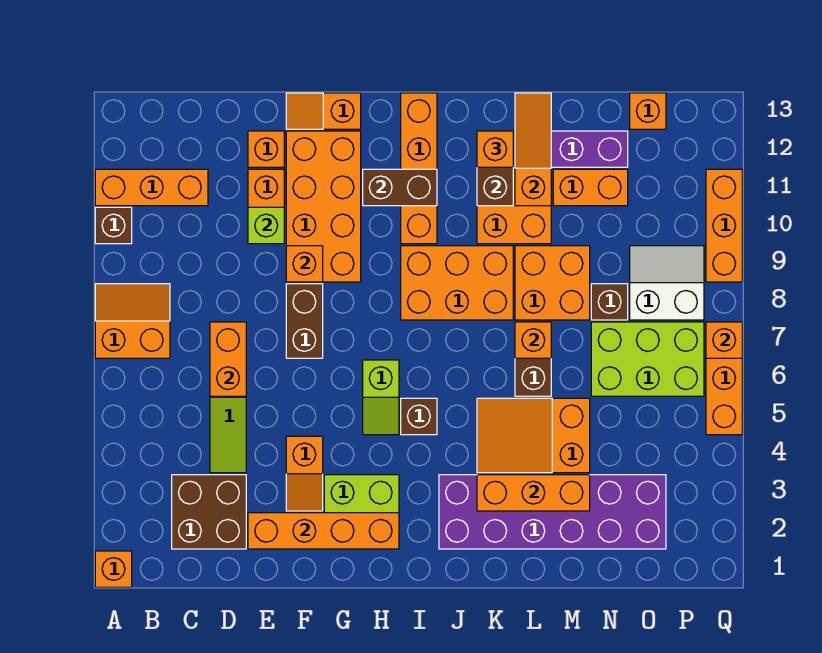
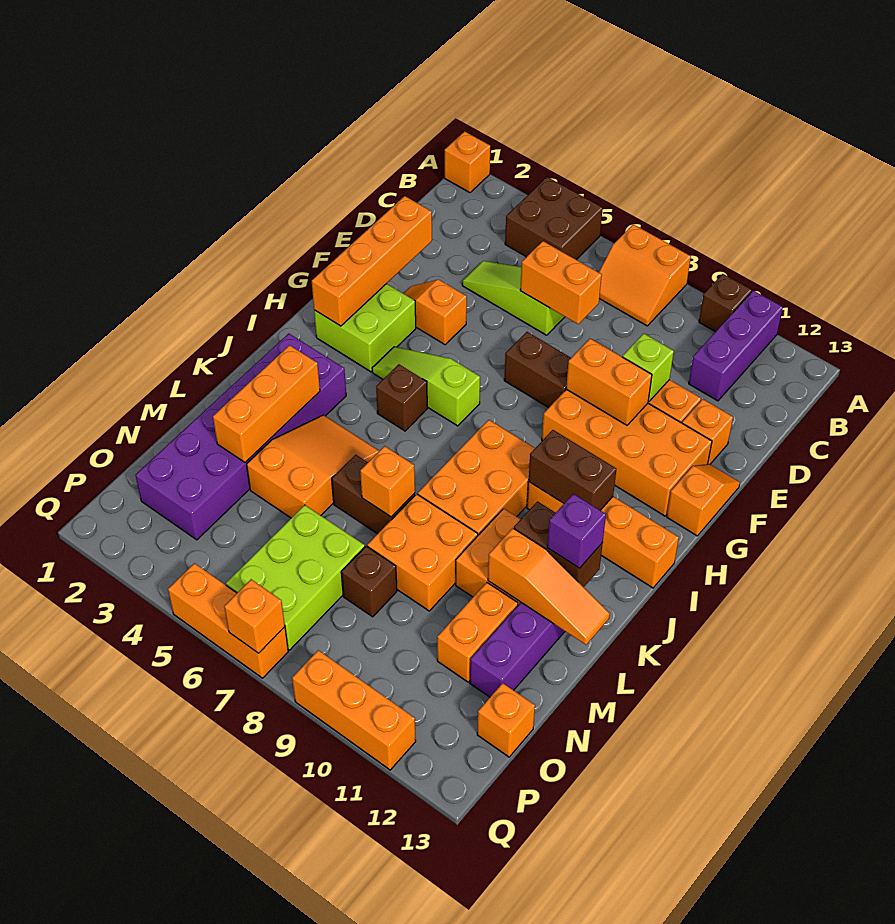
orange slope A7:B8 level 1 top 7 -> orange slope A7:B8 level 1 top A
orange brick A11:C11 level 1 -> purple brick A11:C11 level 1
brown brick C2:D3 level 1 -> brown brick A4:B5 level 1
orange brick F9 level 2 -> orange brick F9:F10 level 2
lime slope H5:H6 level 1 top 6 -> lime slope H4:H6 level 1 top 6
brown brick H11:I11 level 2 -> brown brick I10:I11 level 2
orange brick K12 level 3 -> purple brick K12 level 3
white slope O8:P9 level 1 top 8 -> none

